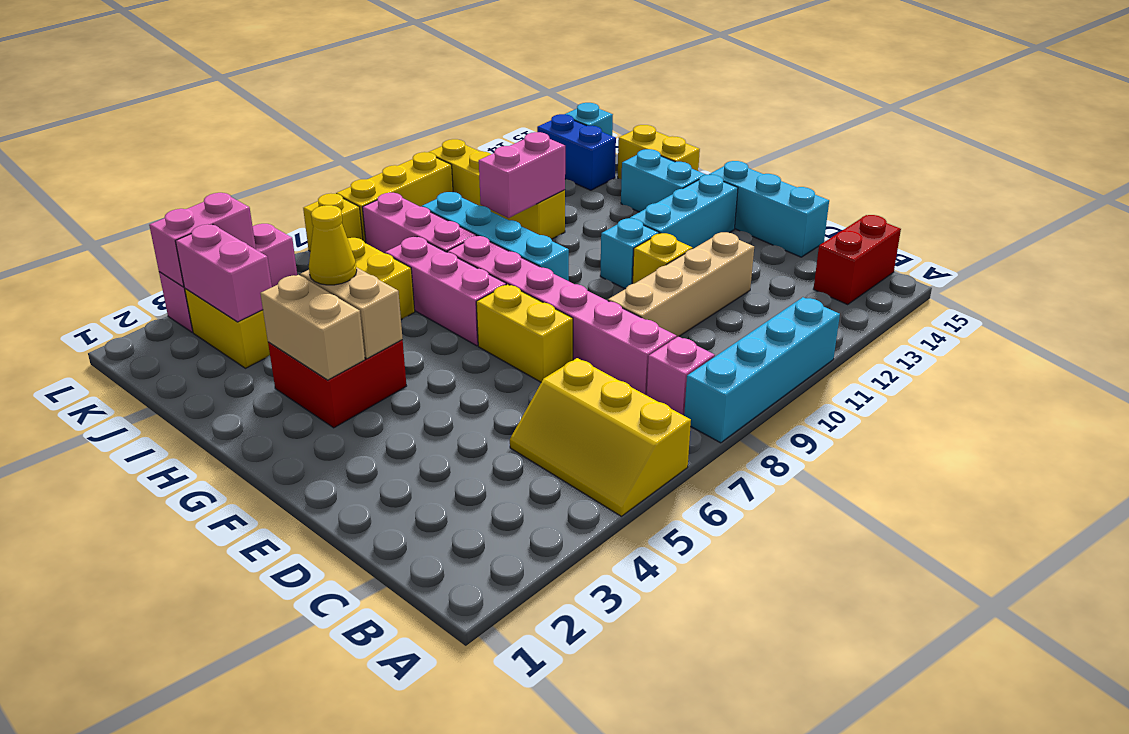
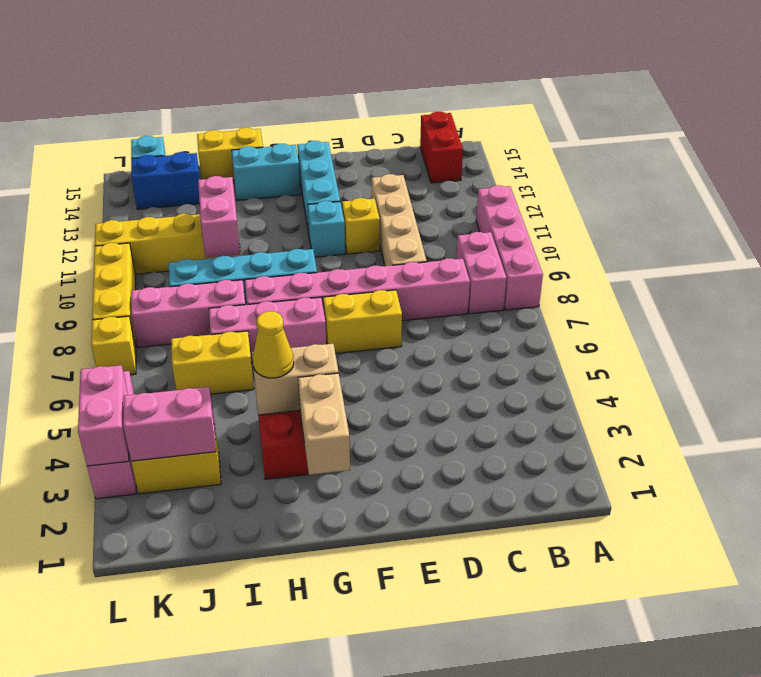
yellow slope A5:C6 level 1 top 6 -> none
cyan brick A8:A11 level 1 -> pink brick A8:A11 level 1
pink brick B8 level 1 -> pink brick B8:B9 level 1
cyan brick D15:F15 level 1 -> none
tan brick G3:H3 level 2 -> tan brick G2:G3 level 2

